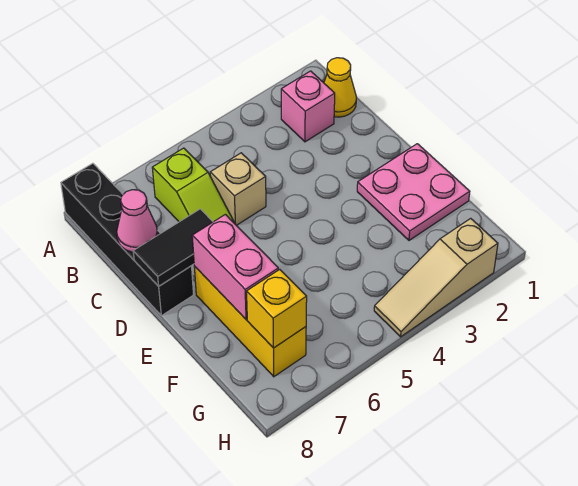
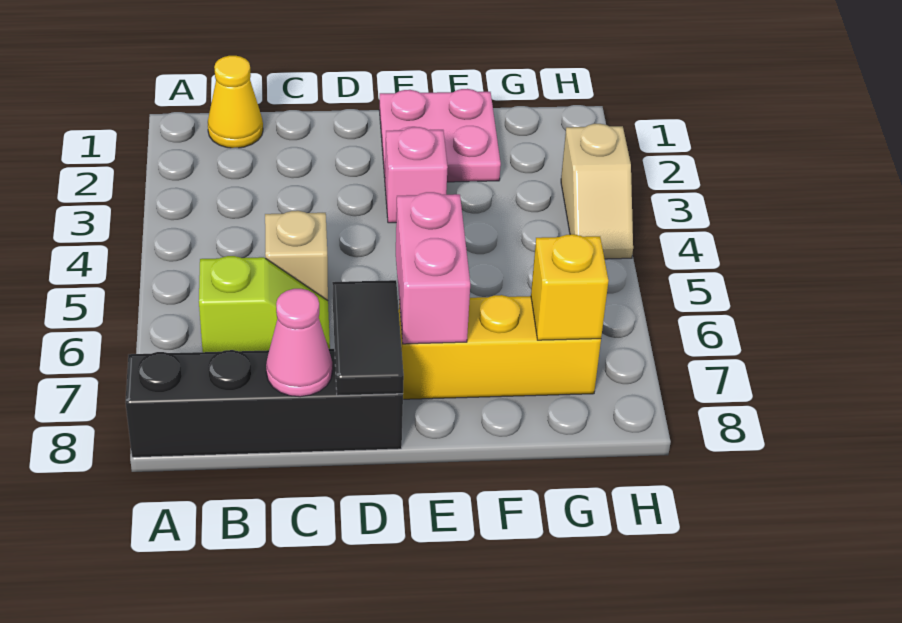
pink brick B2 level 1 -> pink brick E3 level 1
pink brick E7:F7 level 2 -> pink brick E6:E7 level 2
tan slope H2:H4 level 1 top 2 -> tan slope H3:H4 level 1 top 3

